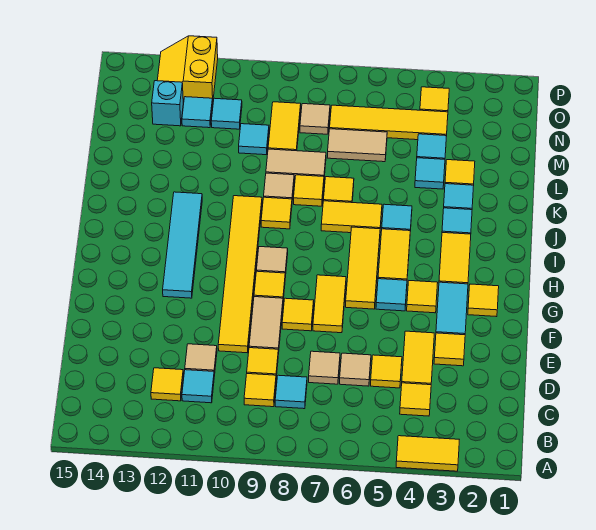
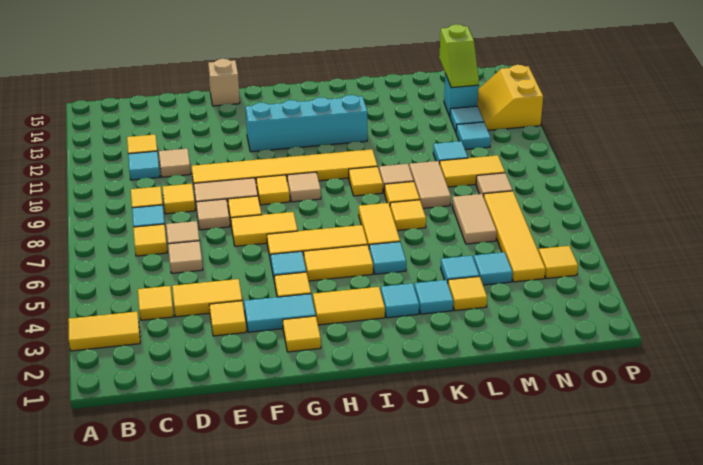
yellow tile A3:A4 level 1 -> yellow tile A3:B3 level 1
yellow tile D5 level 1 -> yellow tile C7 level 1
none -> tan tile E8 level 1
none -> tan brick F15 level 1
cyan tile G12:J12 level 1 -> cyan brick G12:J12 level 1
none -> lime slope N13:N14 level 2 top 14
yellow slope O12:P13 level 1 top 12 -> yellow slope O12:P13 level 1 top P

